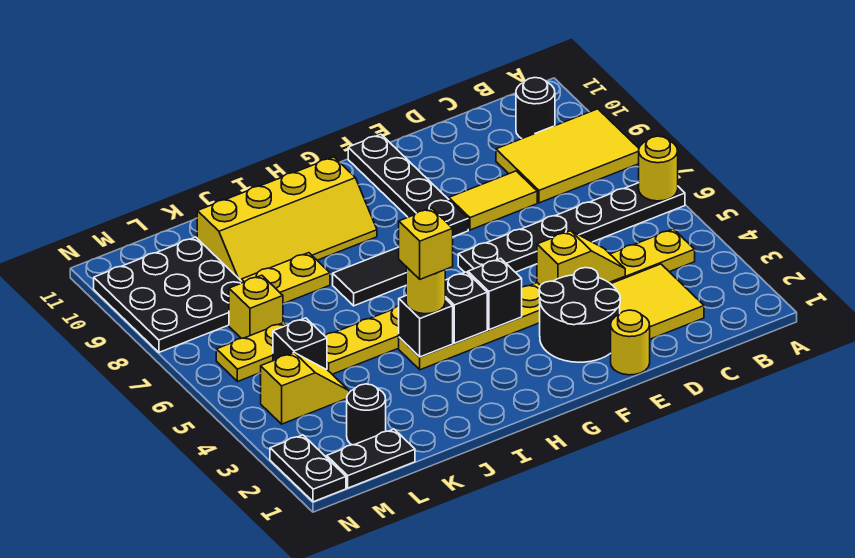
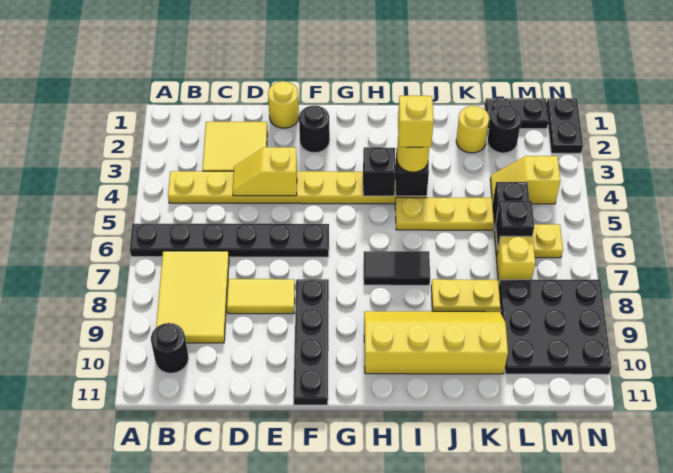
yellow round brick A6 level 2 -> yellow round brick K2 level 1
yellow tile A8:C9 level 1 -> yellow tile B7:C9 level 1
black round brick E2:F3 level 1 -> black round brick F2 level 1
black brick G4 level 2 -> black brick L6 level 2

